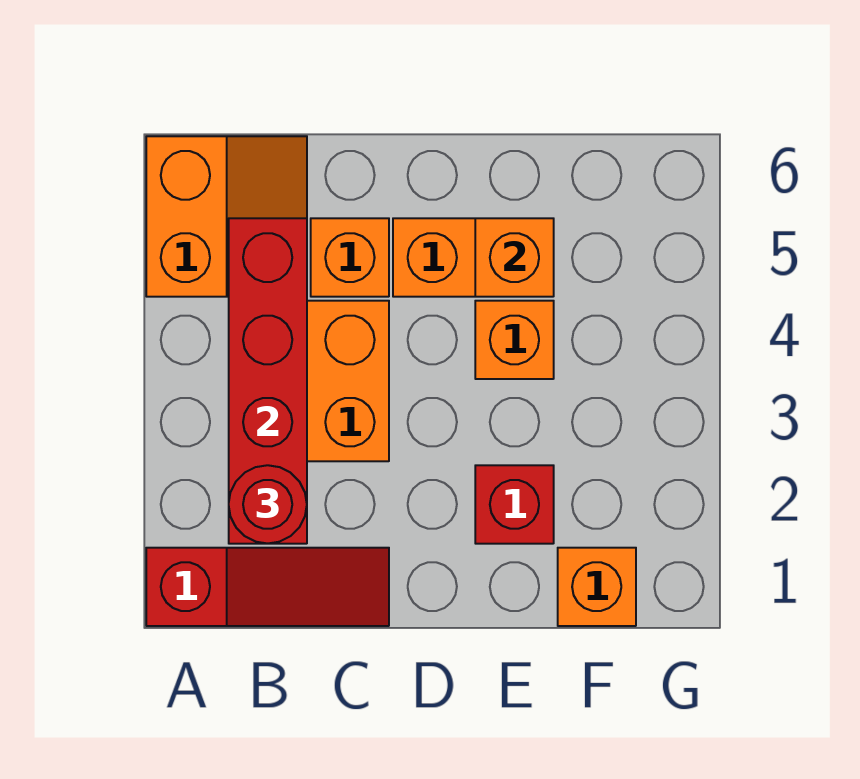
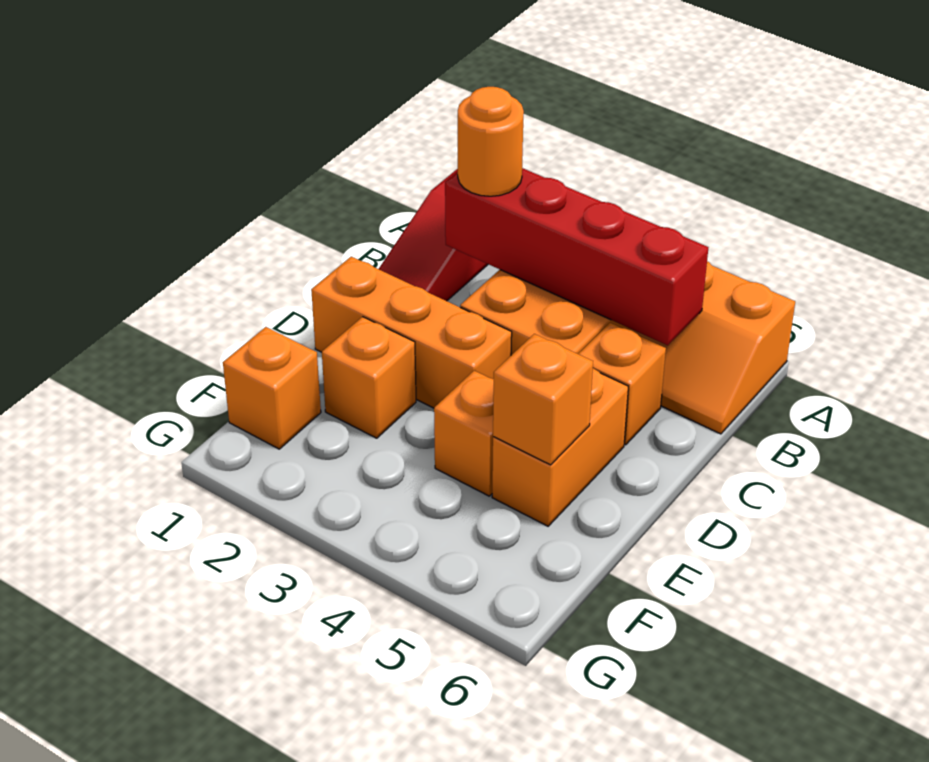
red round brick B2 level 3 -> orange round brick B2 level 3
none -> orange brick D1:D3 level 1
red brick E2 level 1 -> orange brick E2 level 1

